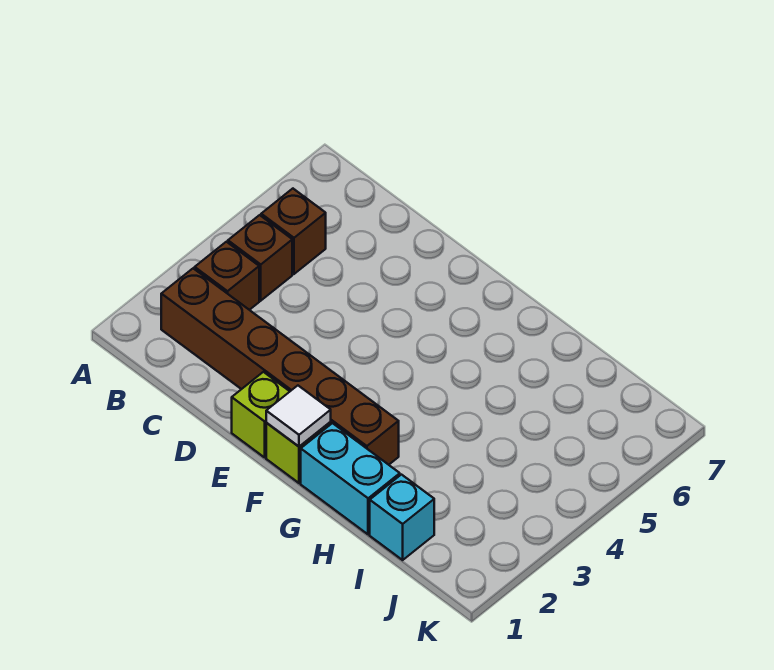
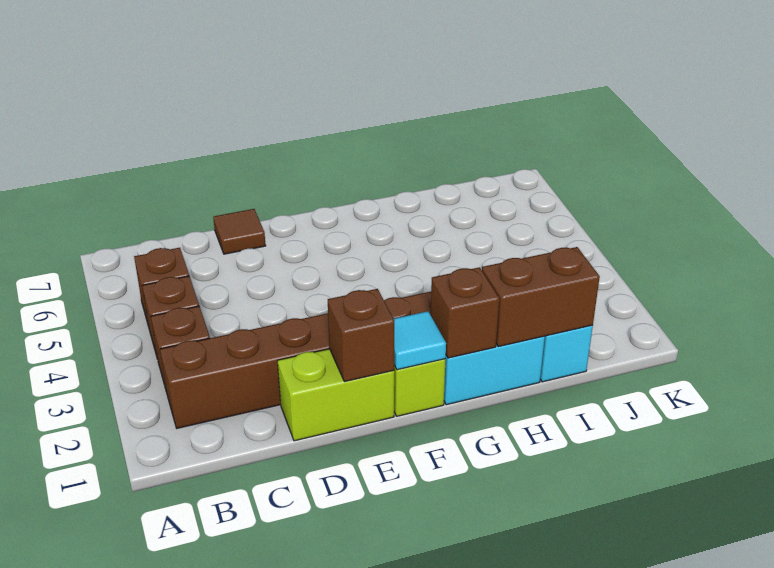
none -> brown tile D7 level 1
lime brick E1 level 1 -> lime brick D1:E1 level 1
none -> brown brick E1 level 2
white tile F1 level 2 -> cyan tile F1 level 2
none -> brown brick G1 level 2
none -> brown brick H1:I1 level 2

